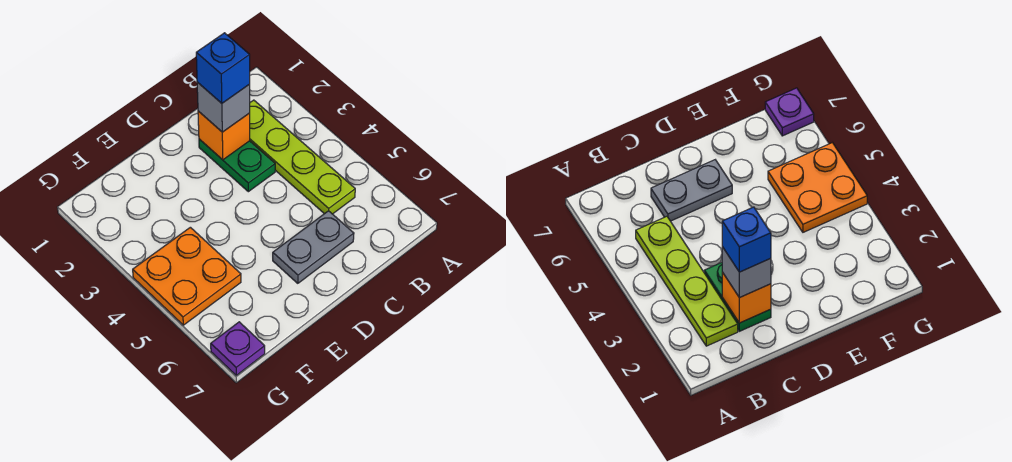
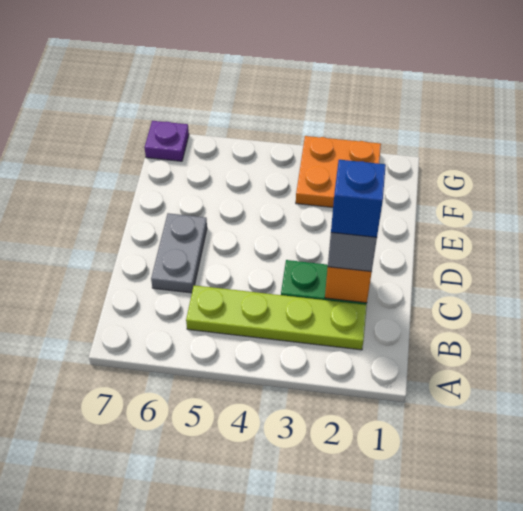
orange plate F4:G5 level 1 -> orange plate F2:G3 level 1

